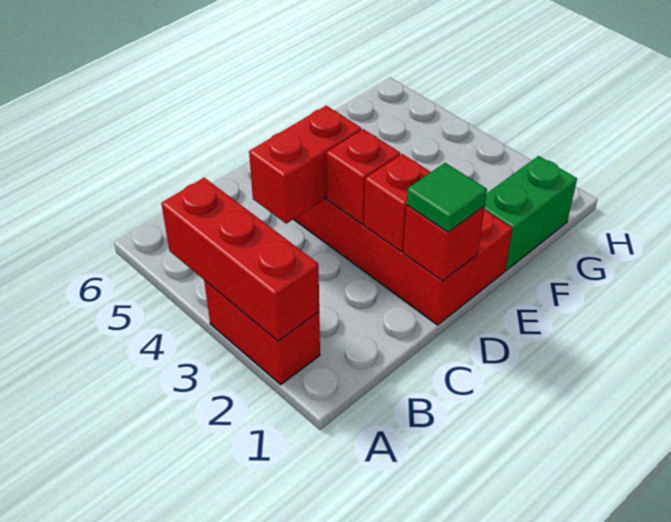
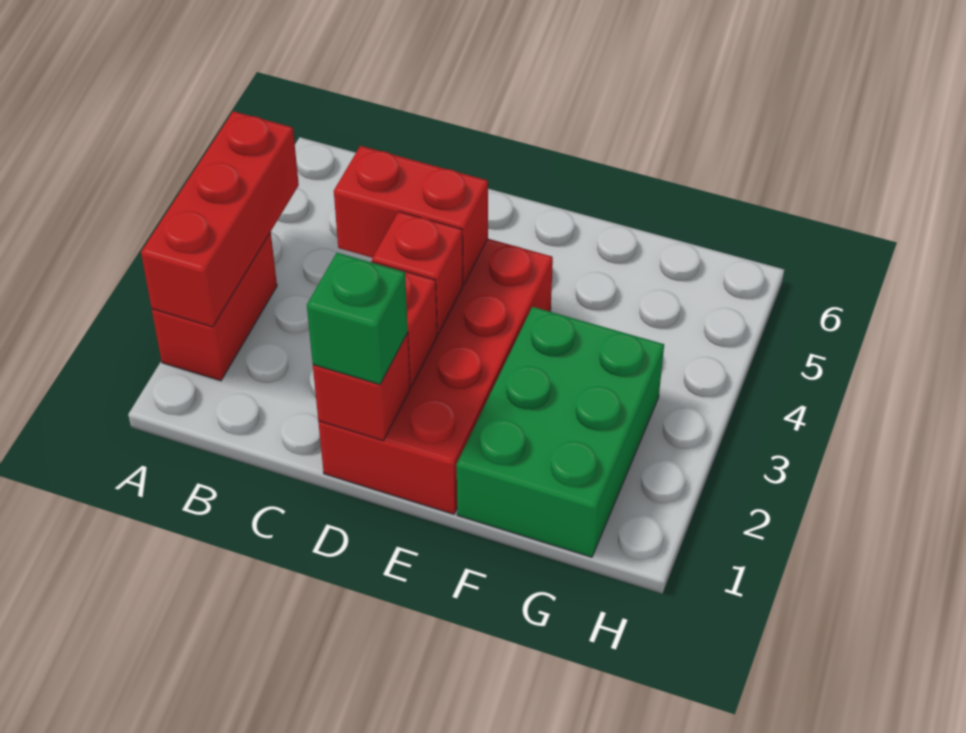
green tile D1 level 3 -> green brick D1 level 3
green brick F1:G1 level 1 -> green brick F1:G3 level 1

